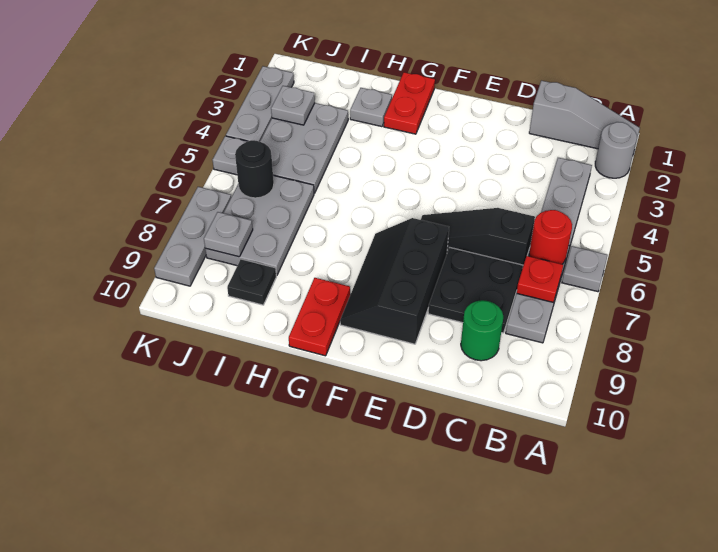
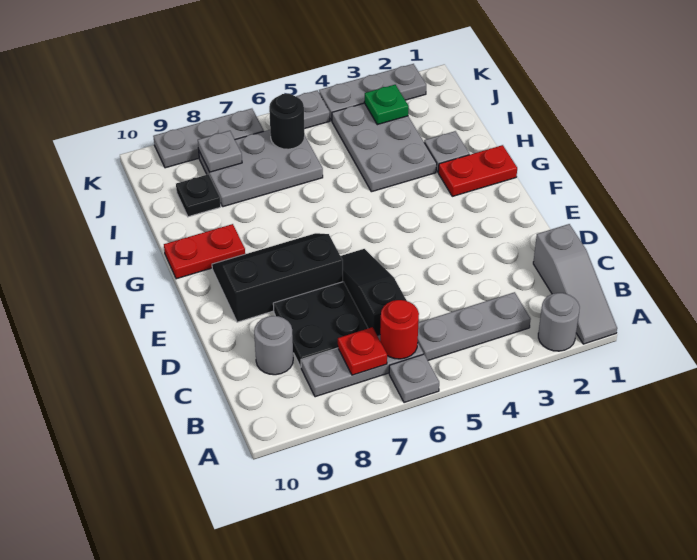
green round brick C9 level 1 -> grey round brick C9 level 1
grey plate I3:J5 level 1 -> grey plate H3:J4 level 1
grey plate J3 level 2 -> green plate J3 level 2

